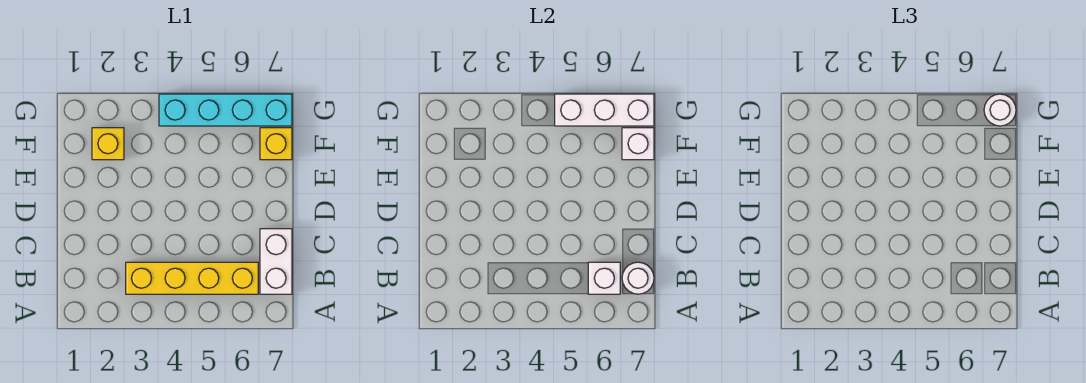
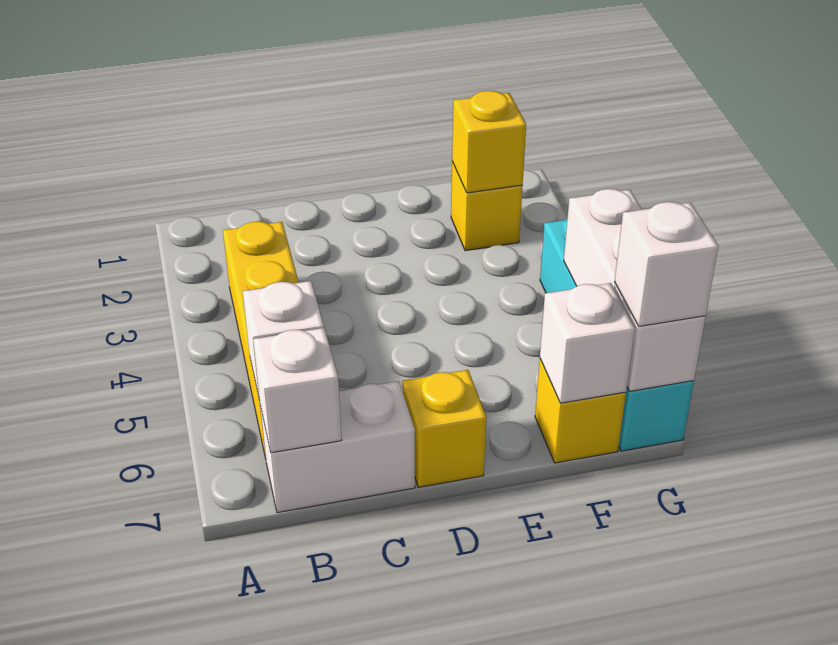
white round brick B7 level 2 -> white brick B7 level 2
none -> yellow brick D7 level 1
none -> yellow brick F2 level 2
white round brick G7 level 3 -> white brick G7 level 3

